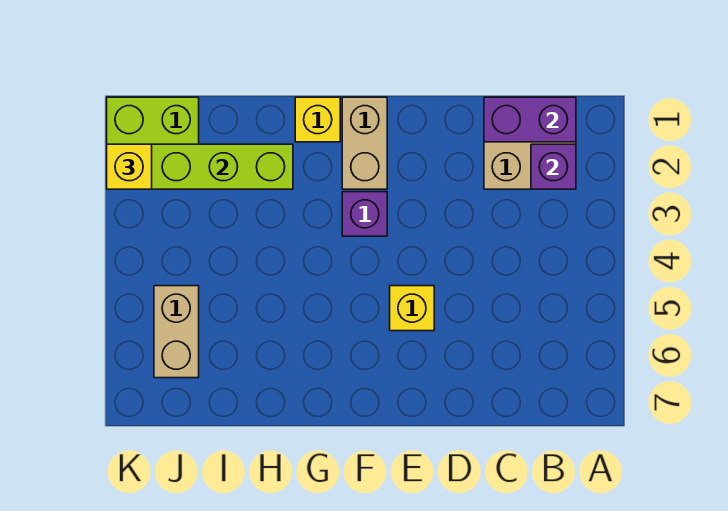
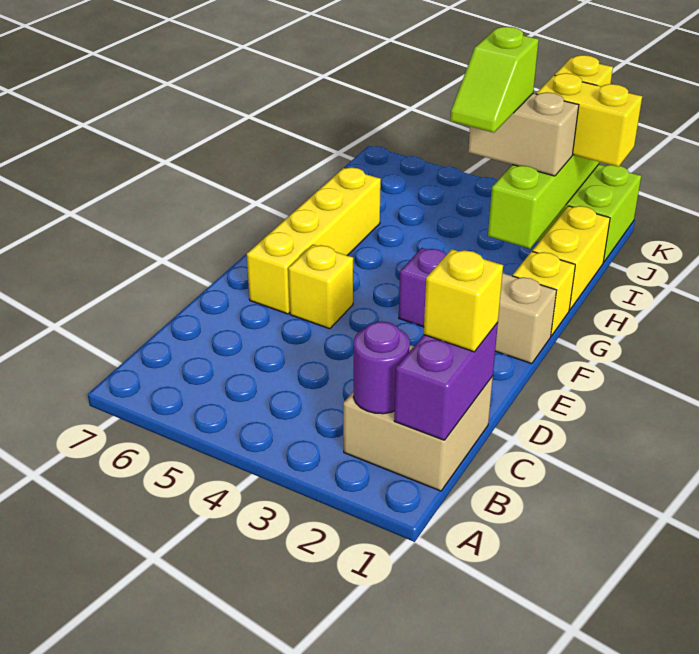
purple brick B2 level 2 -> purple round brick B2 level 2
none -> yellow brick C1 level 3
none -> yellow brick E6:H6 level 1
none -> yellow brick H1:I1 level 1
none -> lime slope H3:I3 level 4 top I
none -> yellow brick J1:J2 level 3
tan brick J5:J6 level 1 -> tan brick I2:I3 level 3

